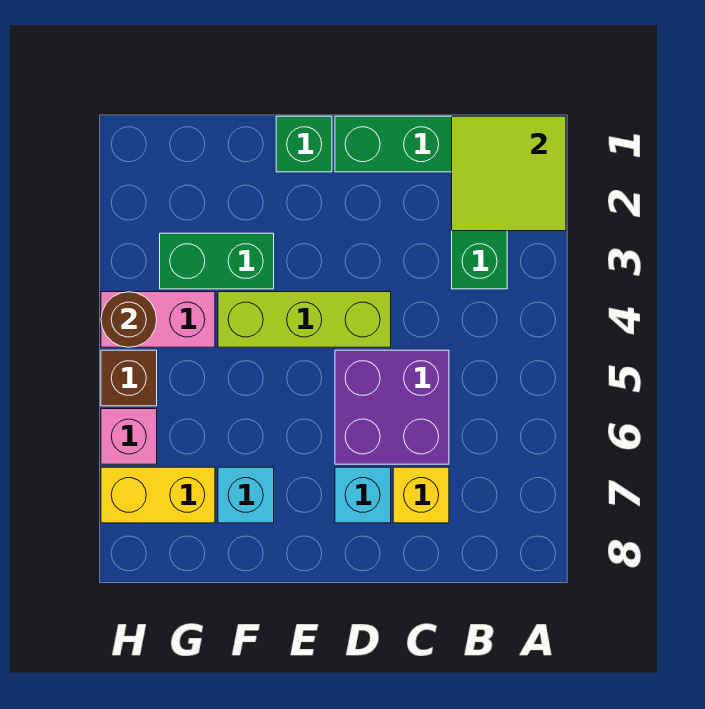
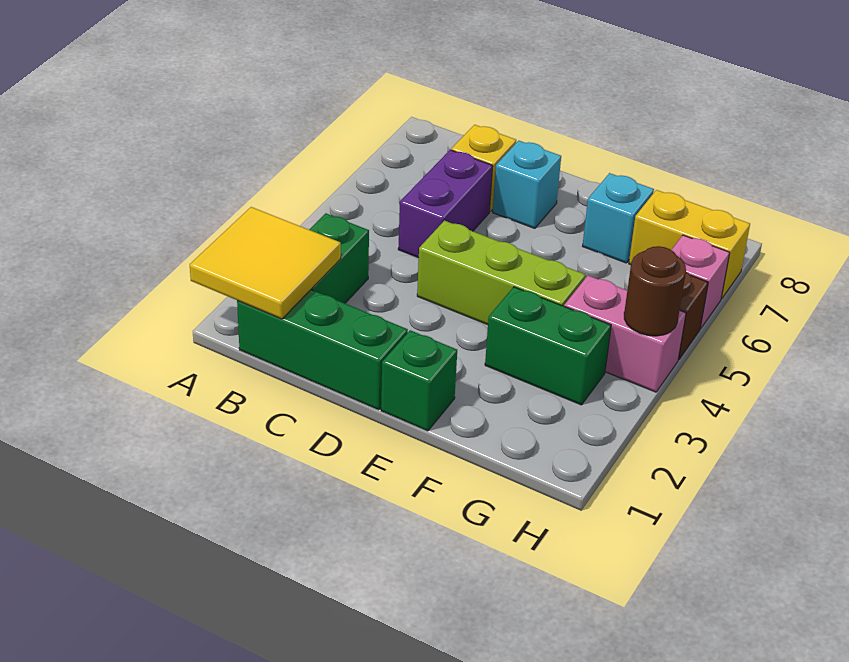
lime tile A1:B2 level 2 -> yellow tile A1:B2 level 2
purple brick C5:D6 level 1 -> purple brick C5:C6 level 1

